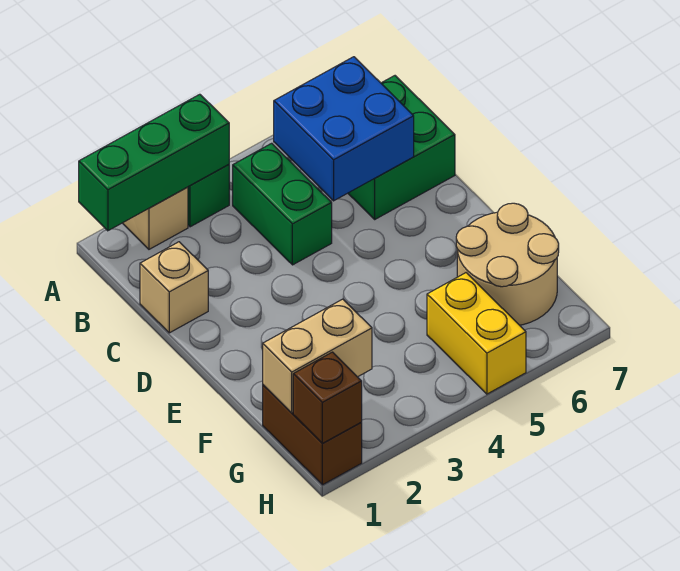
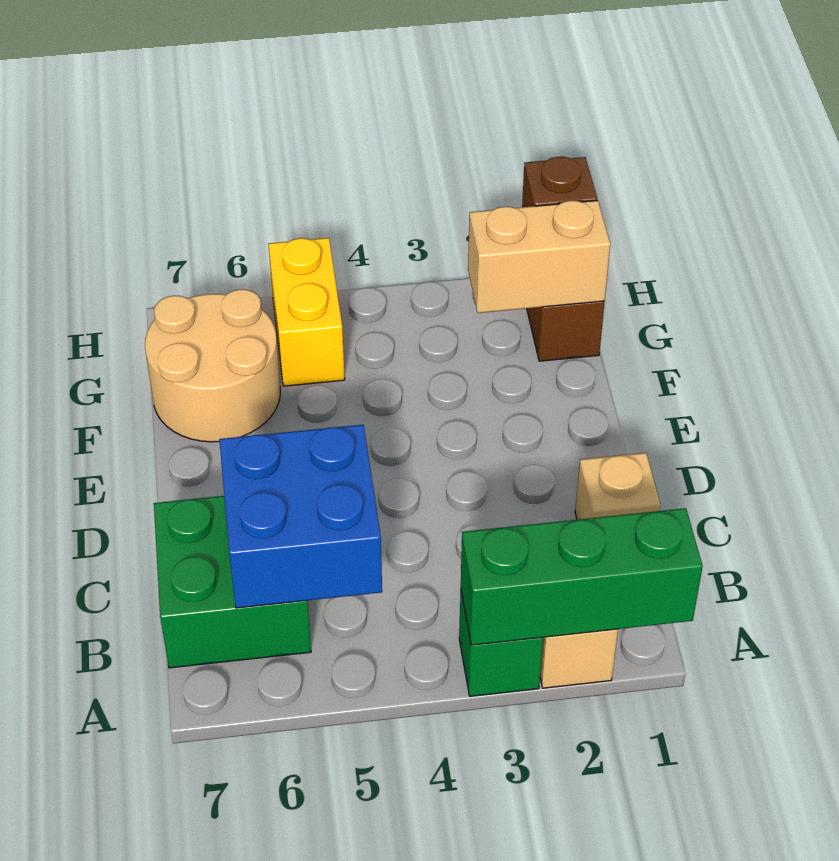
green brick B4:C4 level 1 -> none

